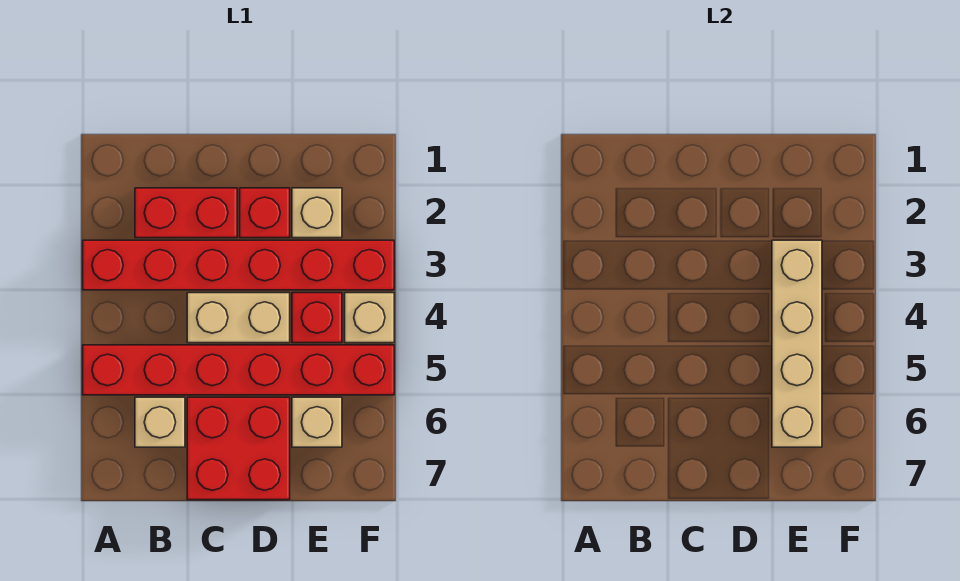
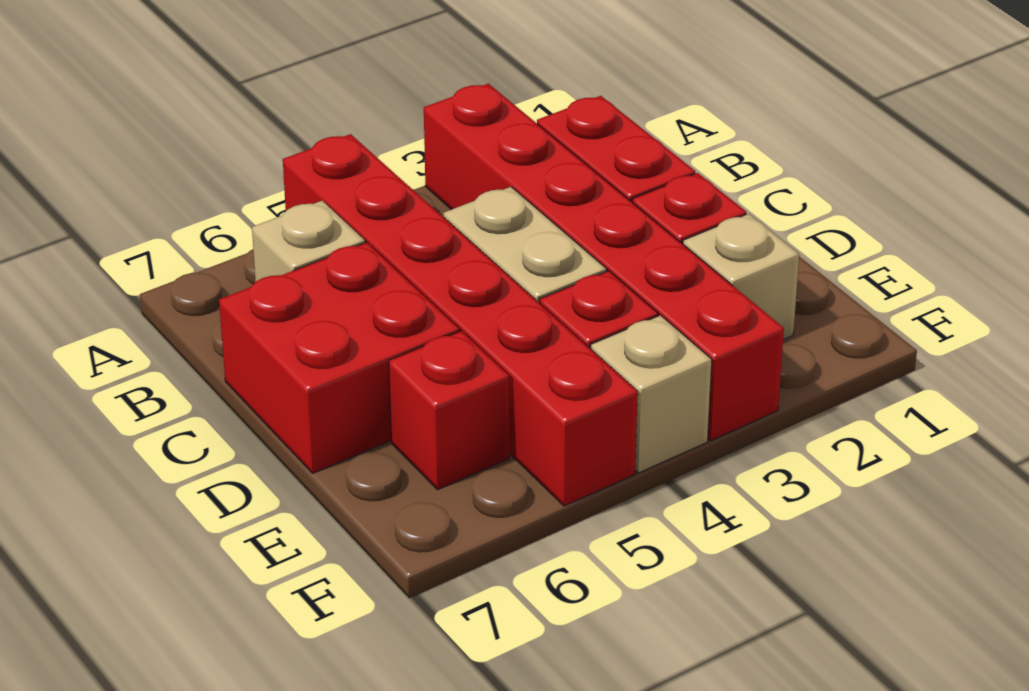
tan brick E3:E6 level 2 -> none
tan brick E6 level 1 -> red brick E6 level 1

